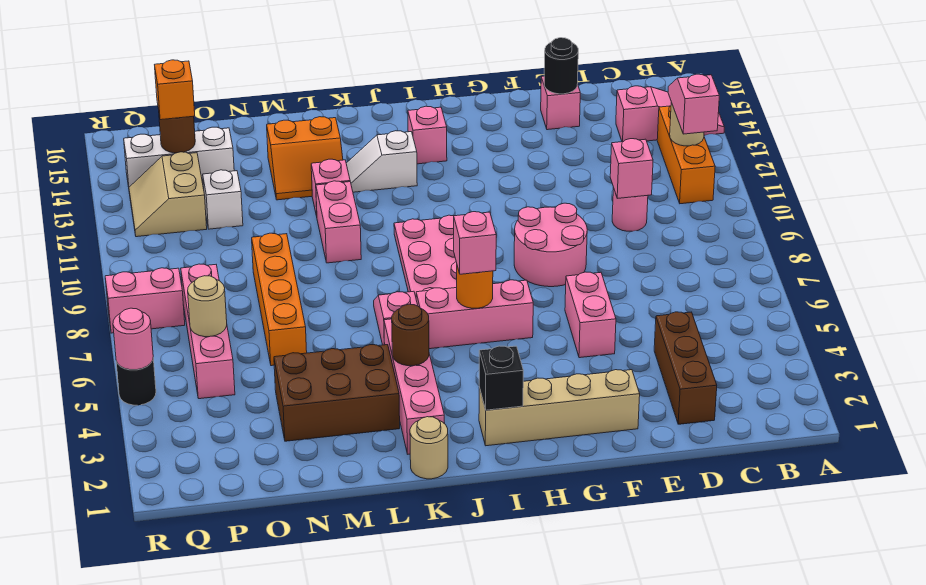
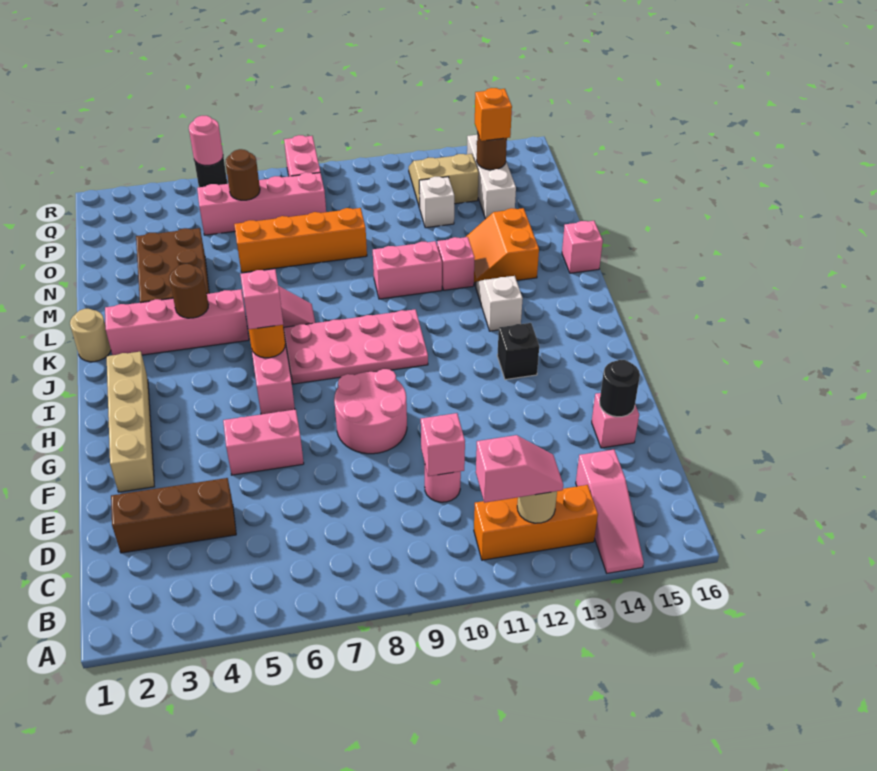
black brick I2 level 2 -> black brick H13 level 1
pink brick I14 level 1 -> pink brick L16 level 1
tan round brick P6 level 2 -> brown round brick P6 level 2

